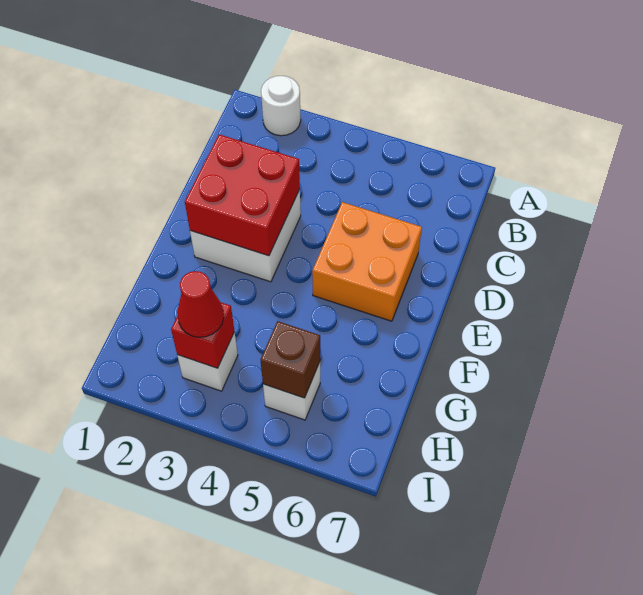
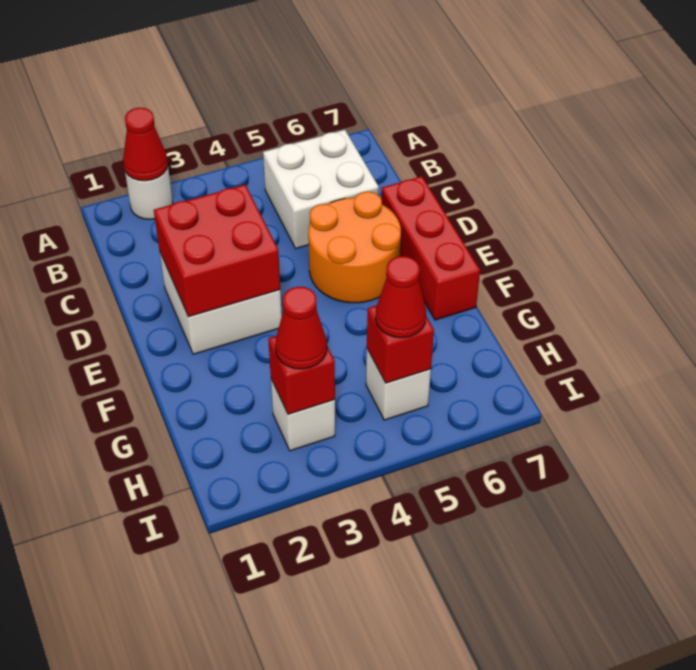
none -> red cone A2 level 2
none -> white brick B5:C6 level 1
orange brick D5:E6 level 1 -> orange round brick D5:E6 level 1
none -> red brick D7:F7 level 1
brown brick H5 level 2 -> red brick H5 level 2
none -> red cone H5 level 3

